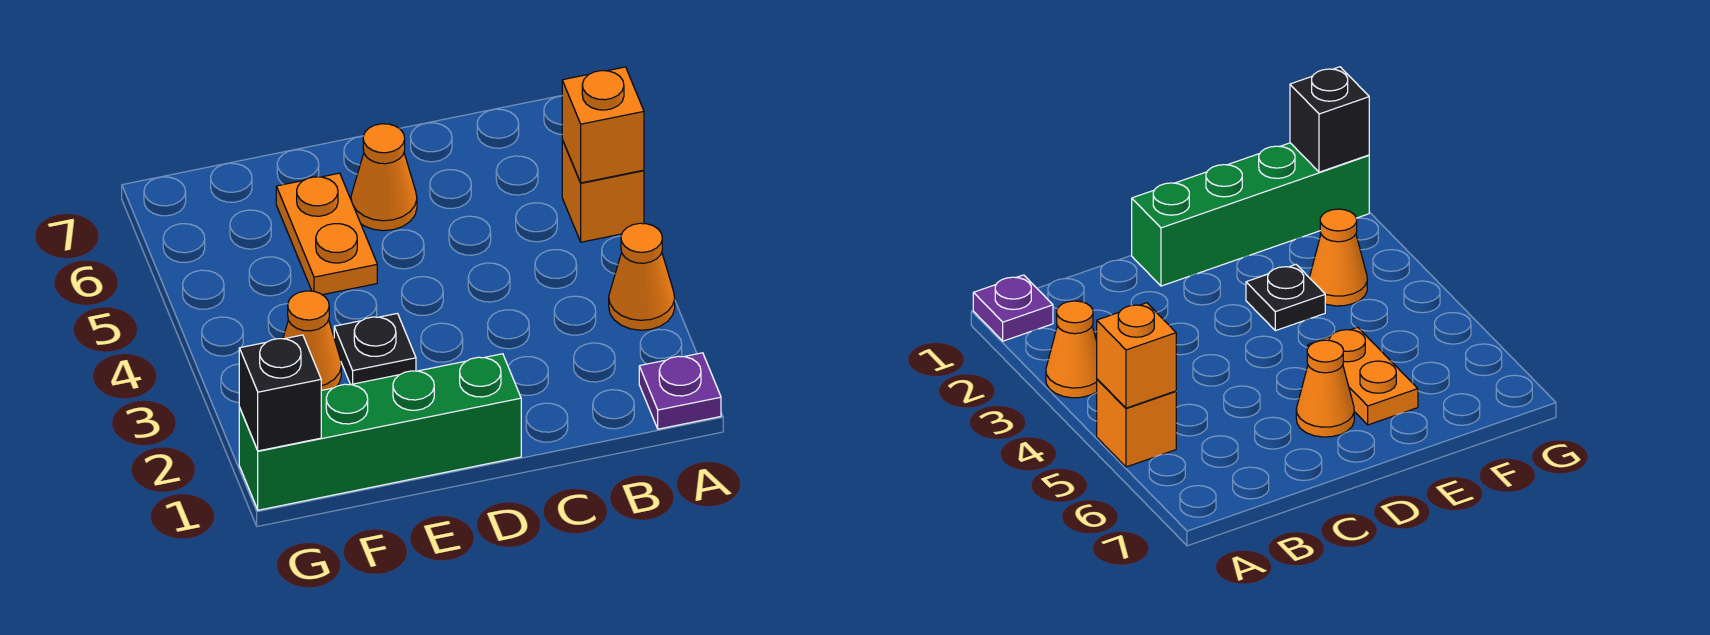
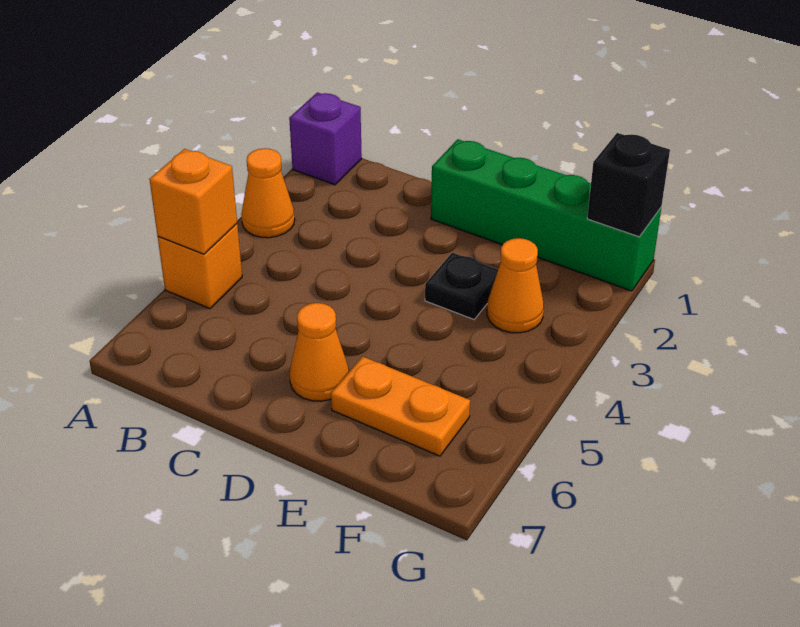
purple plate A1 level 1 -> purple brick A1 level 1
orange plate E5:E6 level 1 -> orange plate E6:F6 level 1

